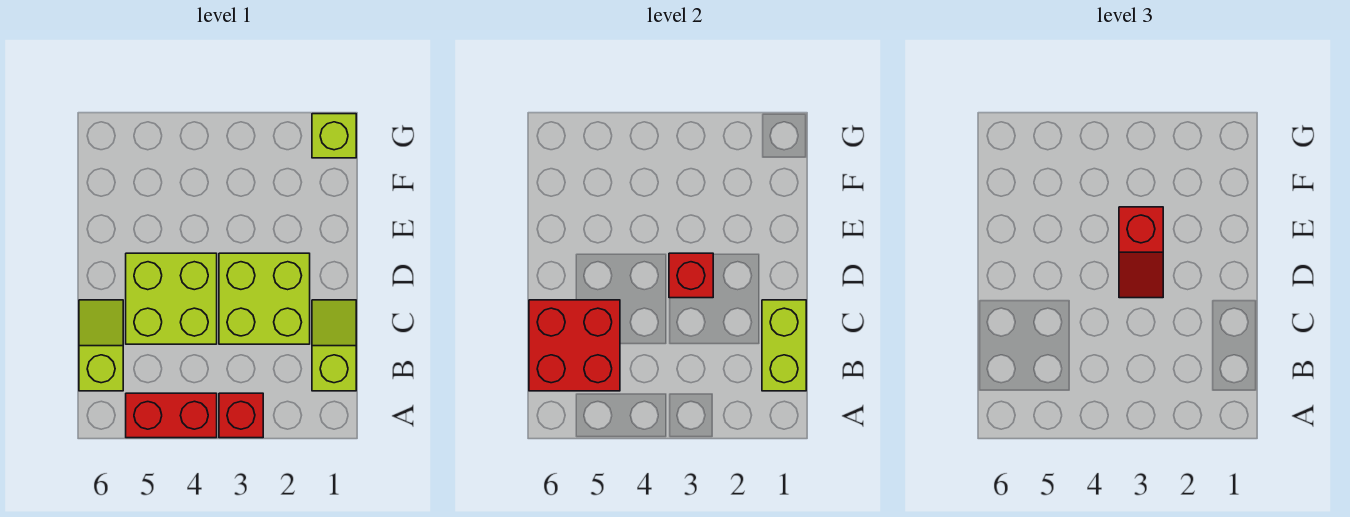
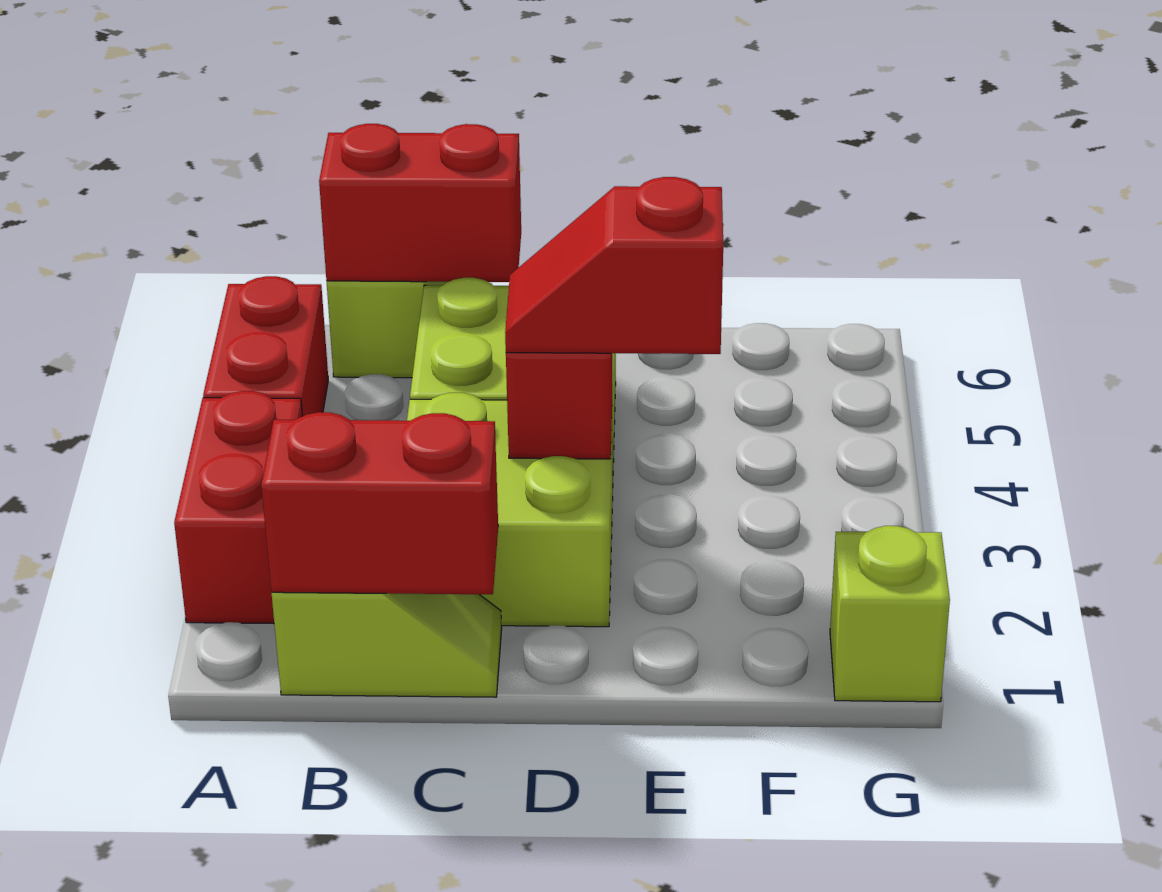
red brick A3 level 1 -> red brick A2:A3 level 1
lime brick B1:C1 level 2 -> red brick B1:C1 level 2
red brick B5:C6 level 2 -> red brick B6:C6 level 2

